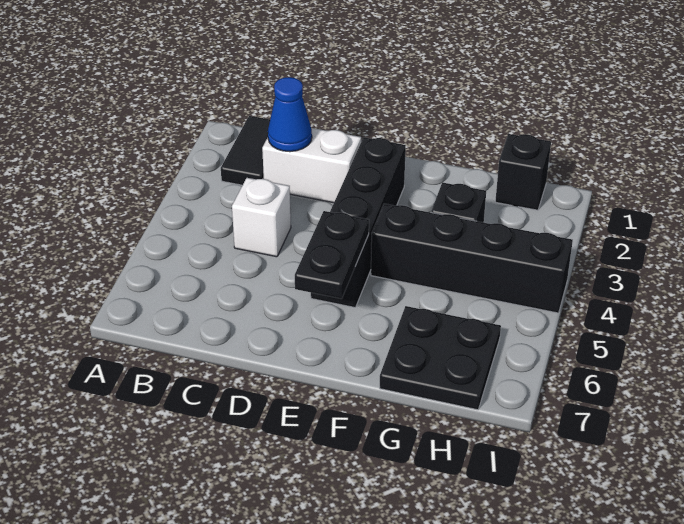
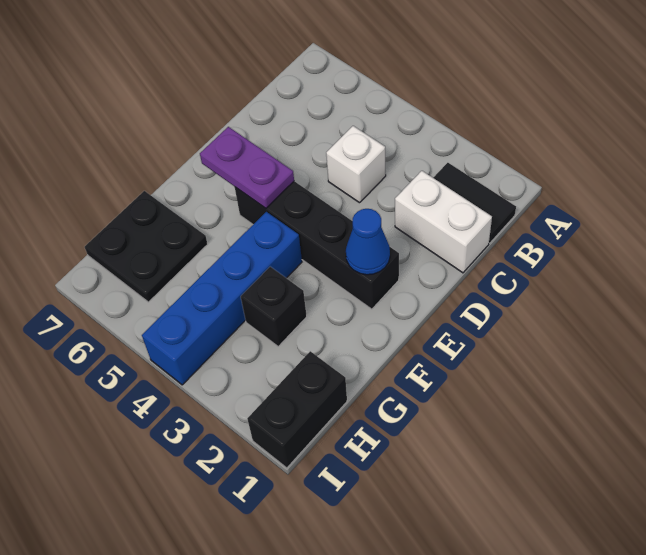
white brick C2:D2 level 1 -> white brick C1:C2 level 1
blue cone C2 level 2 -> blue cone E2 level 2
black plate E5:E6 level 2 -> purple plate E5:E6 level 2
black brick F4:I4 level 1 -> blue brick F4:I4 level 1
black brick H1 level 1 -> black brick H1:I1 level 1

